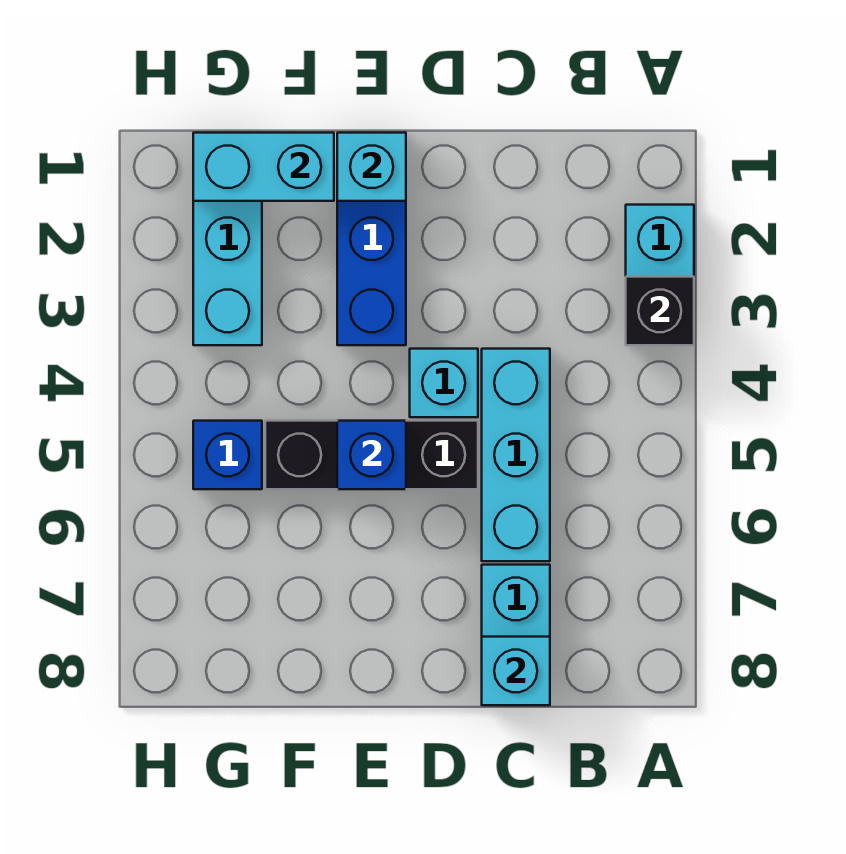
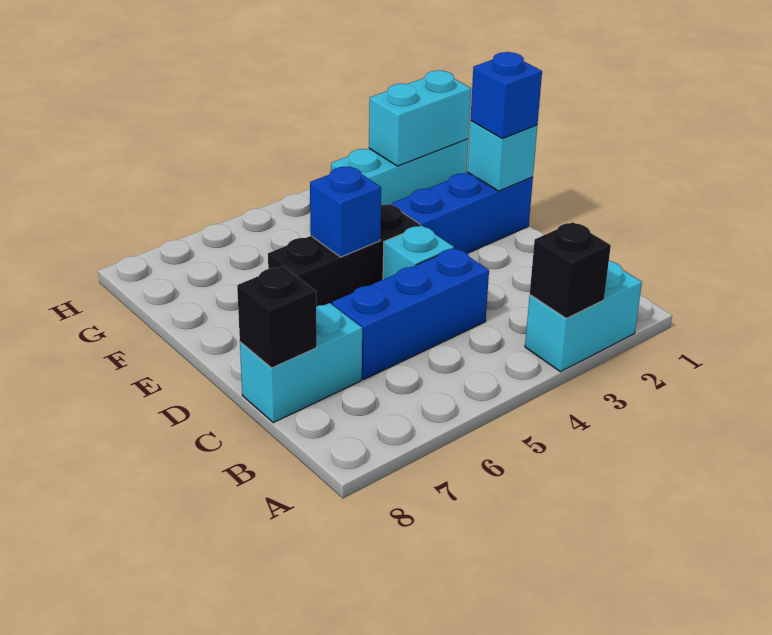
cyan brick C4:C6 level 1 -> blue brick C4:C6 level 1
cyan brick C8 level 2 -> black brick C8 level 2
black brick D5:F5 level 1 -> black brick E4:E6 level 1
cyan brick F1:G1 level 2 -> cyan brick G1:G2 level 2
blue brick G5 level 1 -> blue brick E1 level 3

